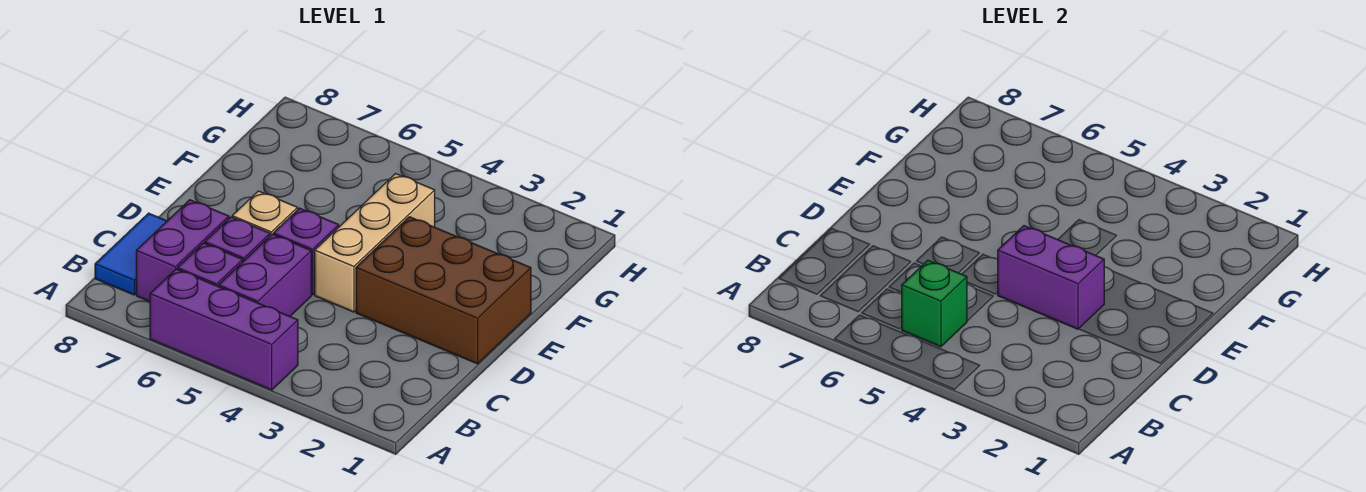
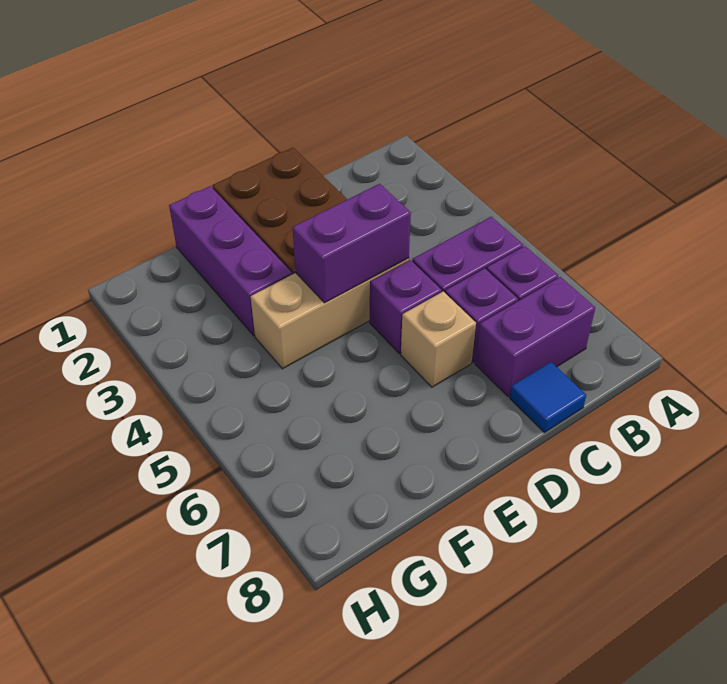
purple brick A4:A6 level 1 -> purple brick F1:F3 level 1
green brick B5 level 2 -> none
blue tile B8:C8 level 1 -> blue tile C8 level 1
purple brick D3:D4 level 2 -> purple brick D4:E4 level 2

